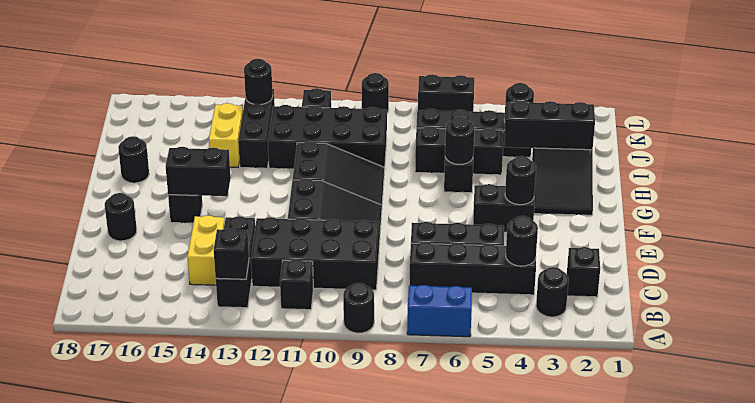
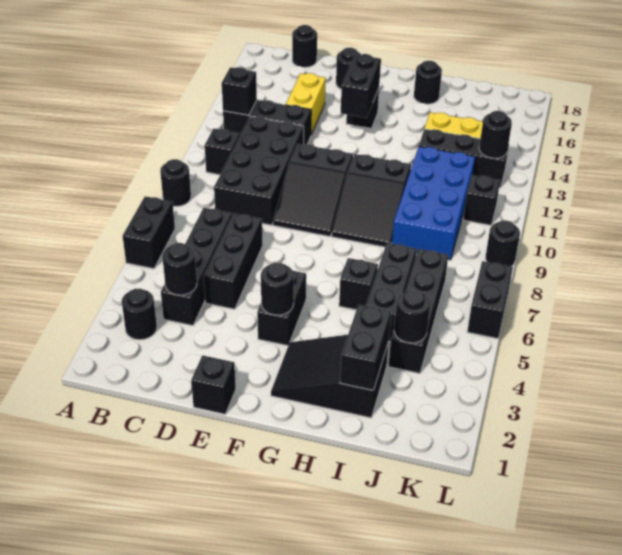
blue brick A6:A7 level 1 -> black brick A6:A7 level 1
black brick C2 level 1 -> black brick E1 level 1
yellow brick C14:D14 level 1 -> yellow brick D14:D15 level 1
black round brick H6 level 2 -> black round brick C18 level 1
black brick I2:I4 level 2 -> black brick I2:I3 level 2
black brick I9:J12 level 1 -> blue brick I9:J12 level 1

